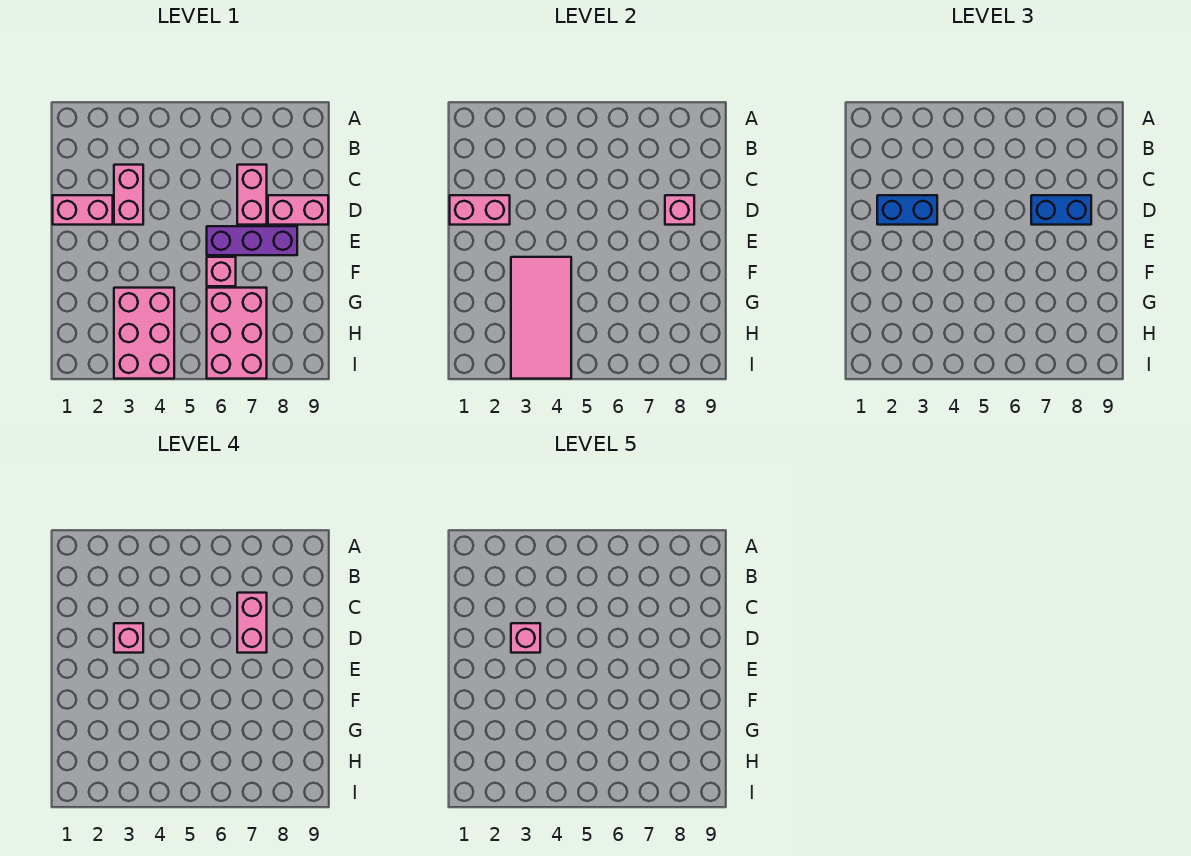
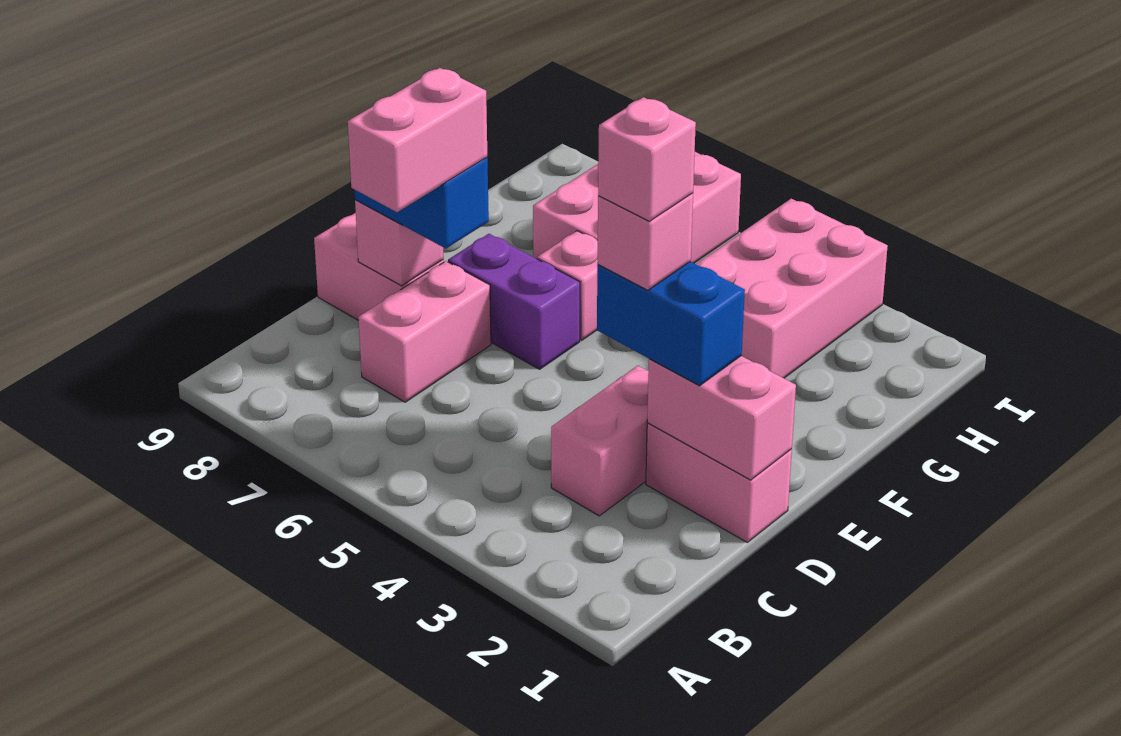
purple brick E6:E8 level 1 -> purple brick E6:E7 level 1
pink tile F3:I4 level 2 -> none

